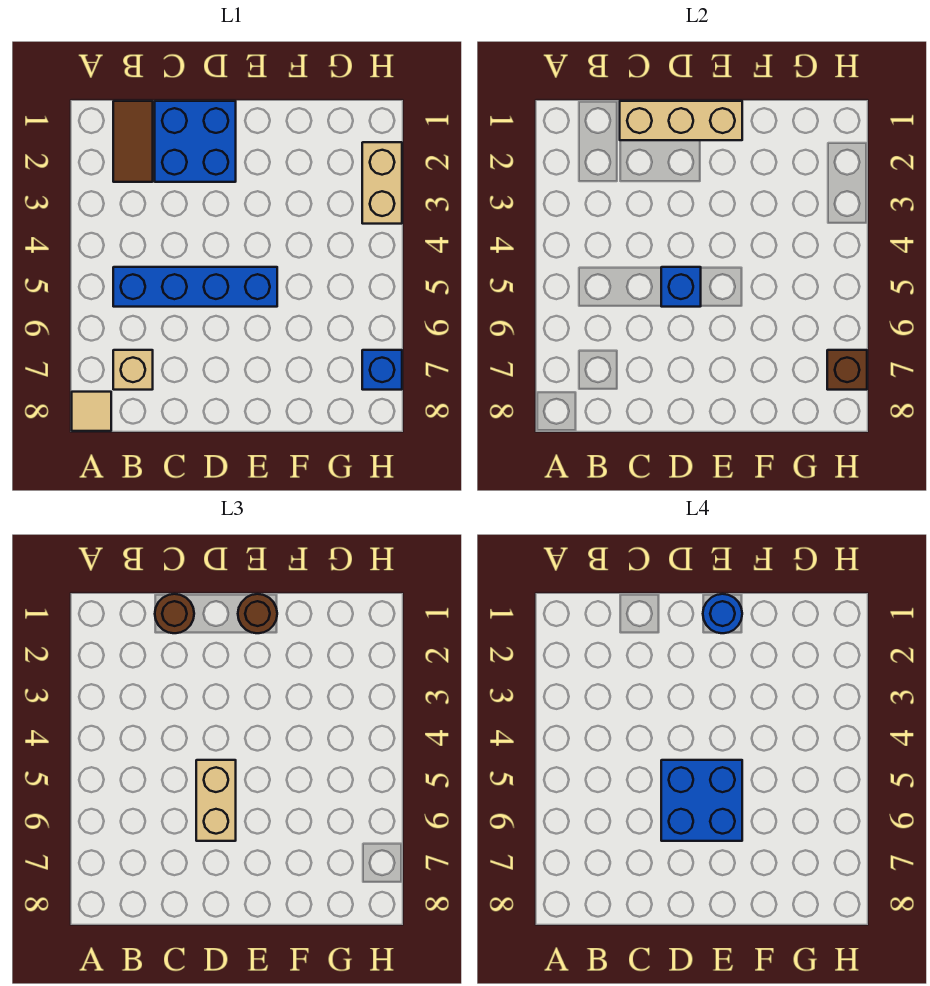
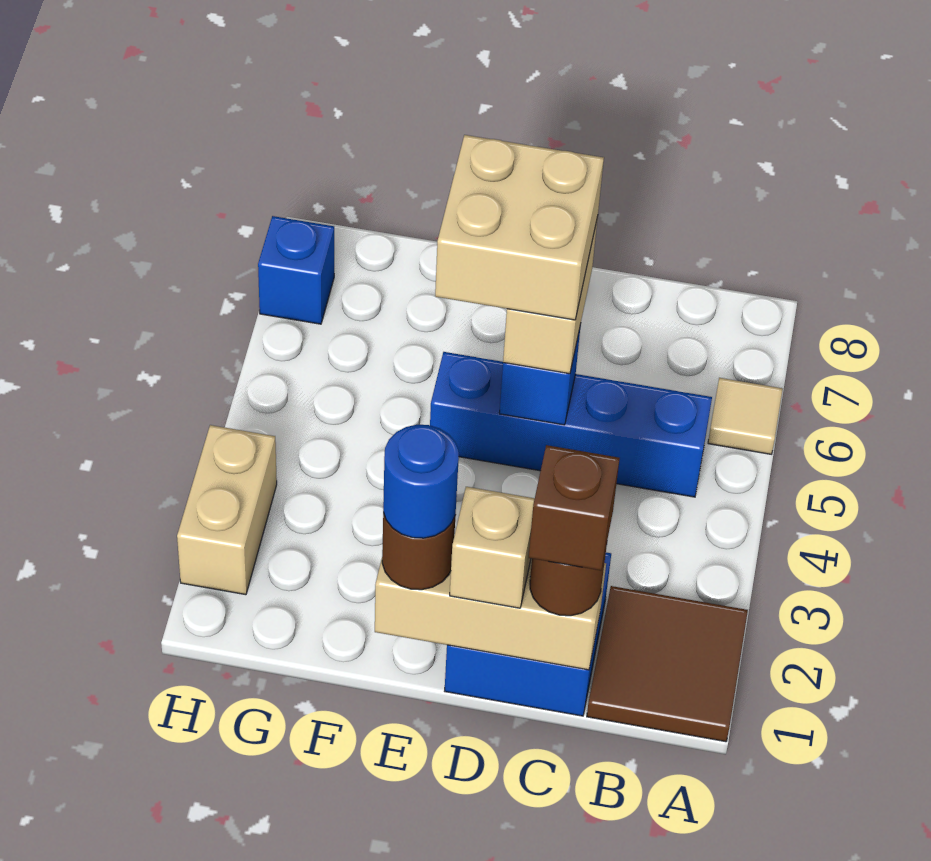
tan tile A8 level 1 -> tan tile A6 level 1
brown tile B1:B2 level 1 -> brown tile A1:B2 level 1
tan brick B7 level 1 -> tan brick D1 level 3
blue brick D5:E6 level 4 -> tan brick D5:E6 level 4
brown brick H7 level 2 -> brown brick C1 level 4

